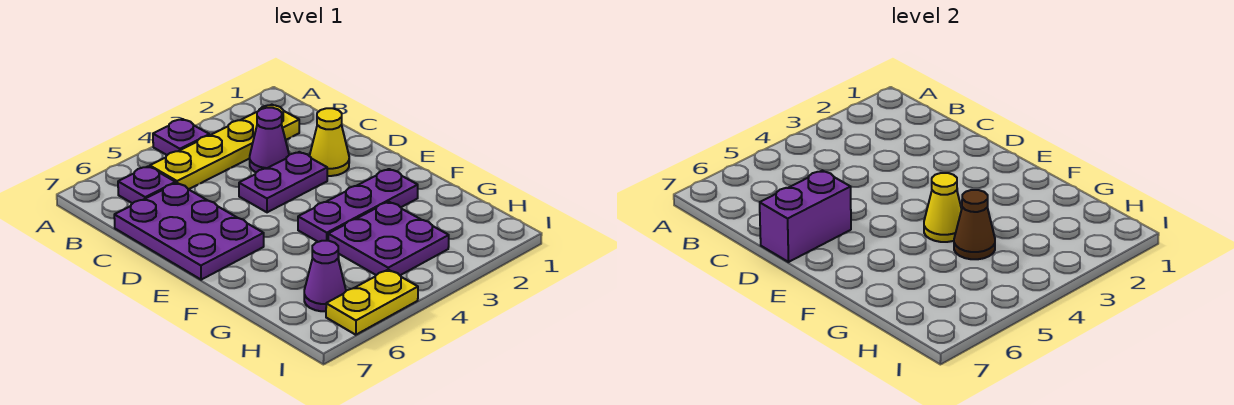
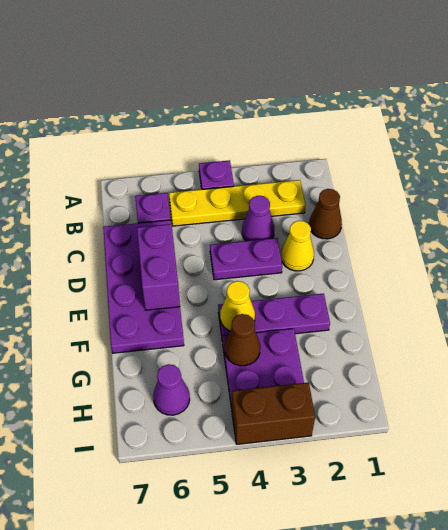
none -> brown cone C1 level 1
purple plate C6:E7 level 1 -> purple plate C6:F7 level 1
purple brick D6:D7 level 2 -> purple brick D6:E6 level 2
none -> brown brick I3:I4 level 1
yellow plate I5:I6 level 1 -> none

